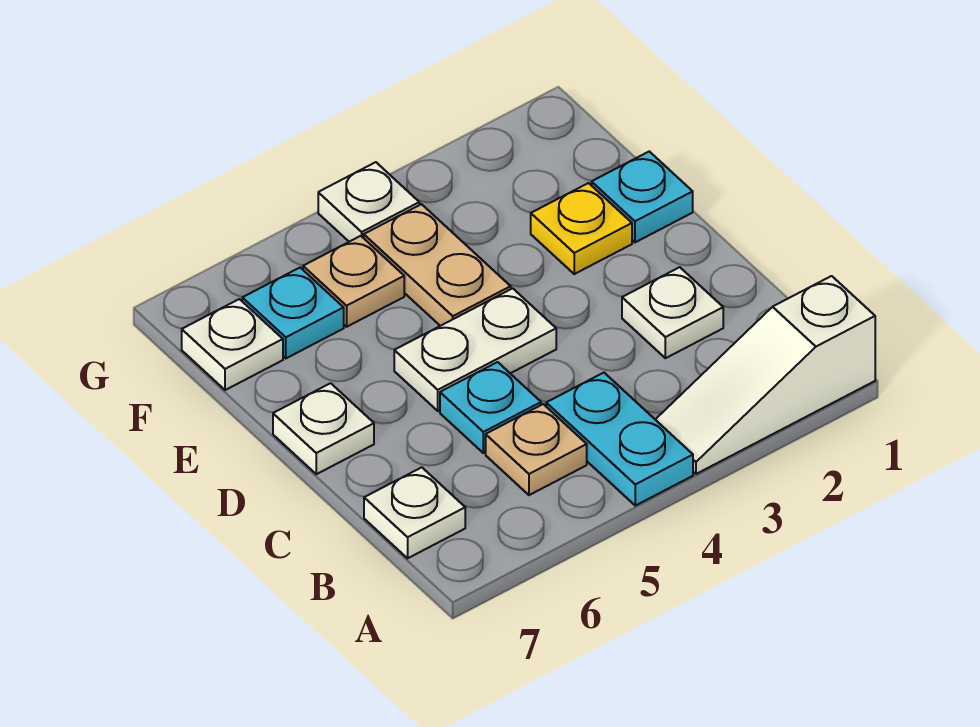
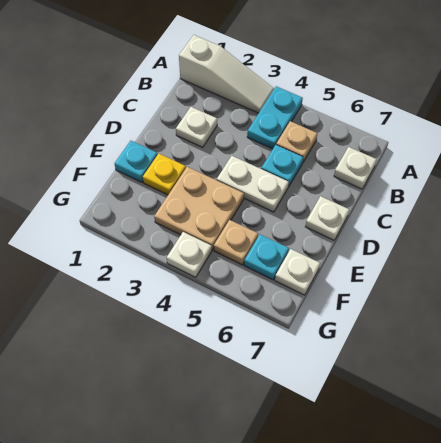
tan plate E4:F4 level 1 -> tan plate E3:F4 level 1

